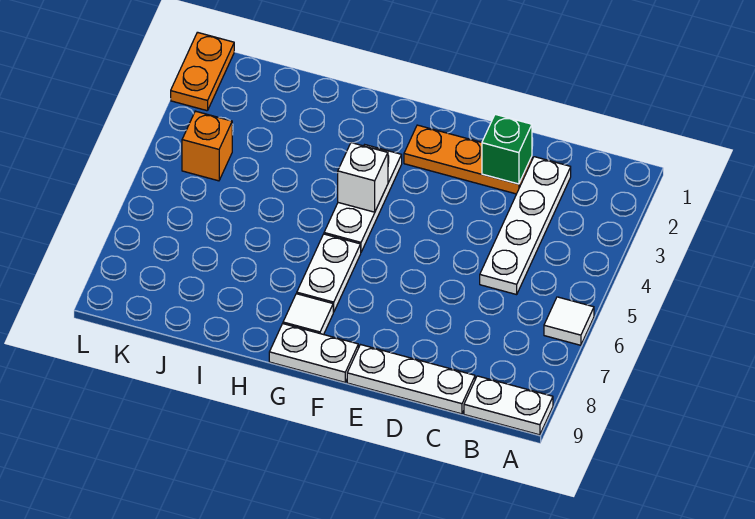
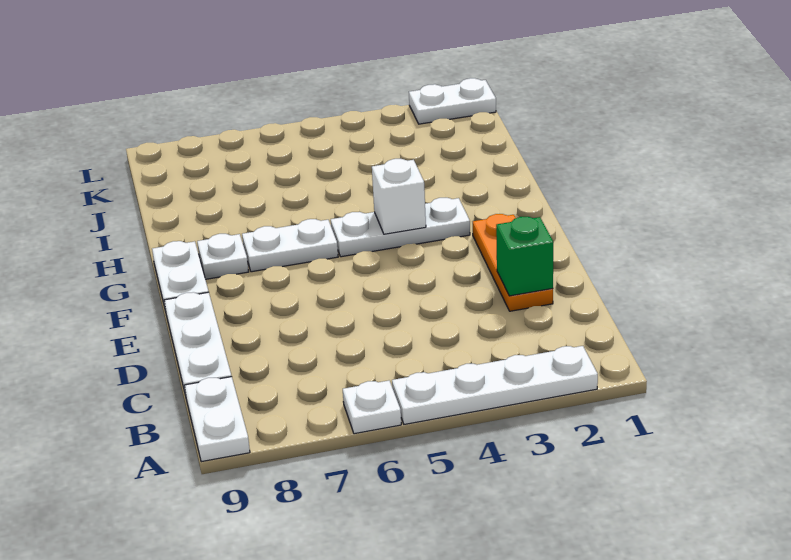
white tile A6 level 1 -> white plate A6 level 1
white plate C2:C5 level 1 -> white plate A2:A5 level 1
white tile G8 level 1 -> white plate G8 level 1
orange brick K4 level 1 -> none
orange plate L1:L2 level 1 -> white plate L1:L2 level 1

